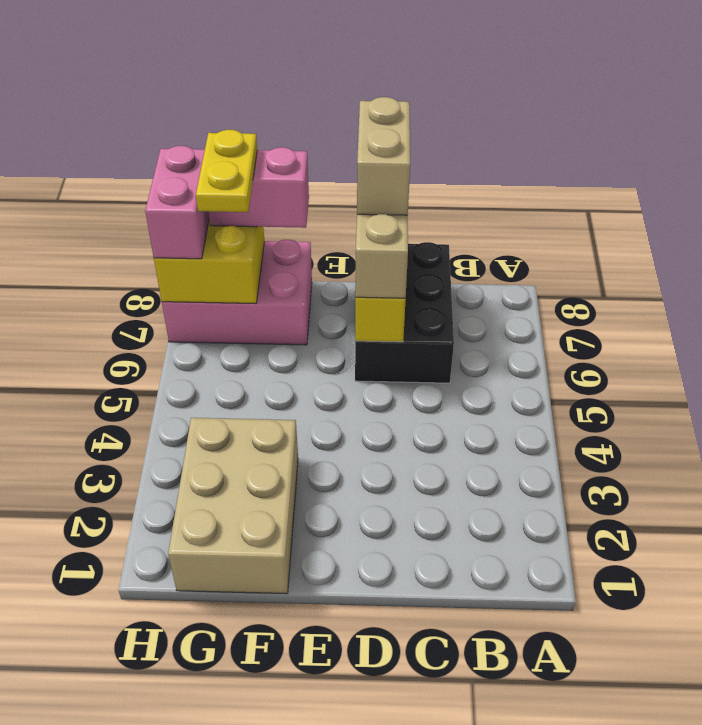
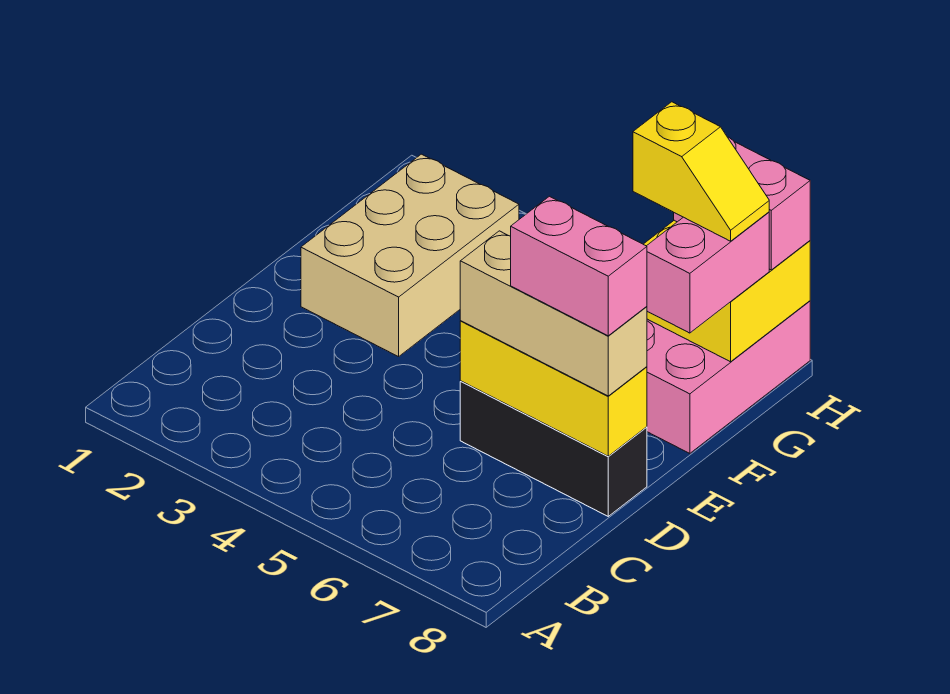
black brick C6:D8 level 1 -> black brick D6:D8 level 1
tan brick D7:D8 level 4 -> pink brick D7:D8 level 4
tan brick F1:G3 level 1 -> tan brick E2:G3 level 1
yellow plate G7:G8 level 4 -> yellow slope G7:G8 level 4 top 7

